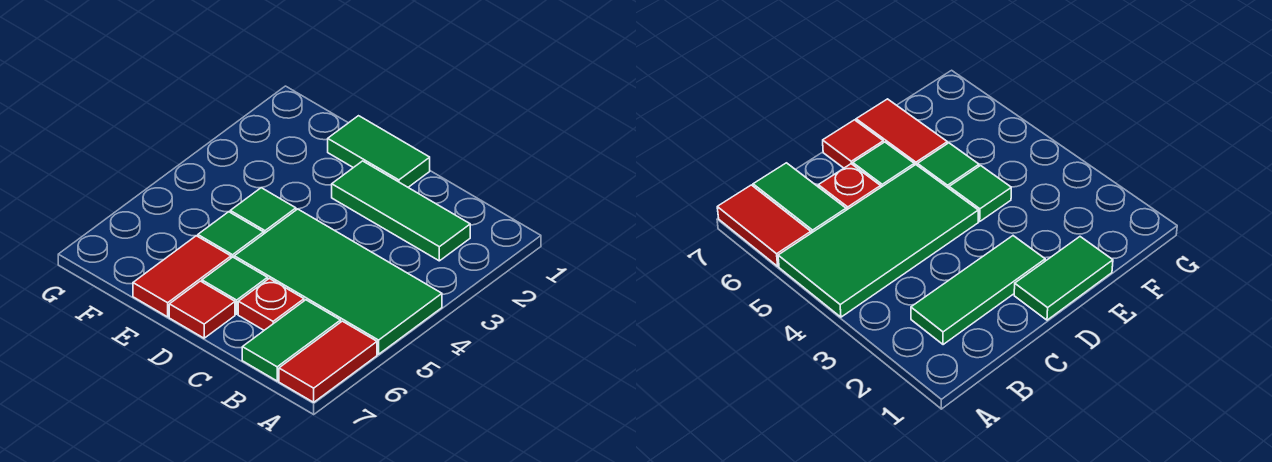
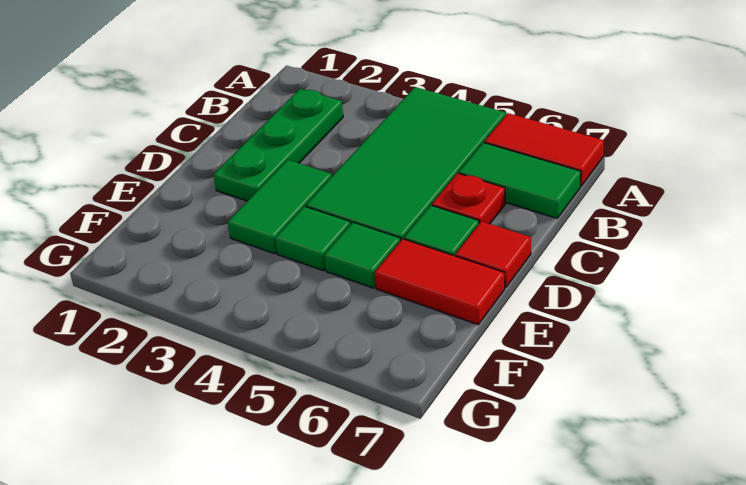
green tile B2:D2 level 1 -> green plate B2:D2 level 1
green tile D1:E1 level 1 -> green tile D3:E3 level 1

